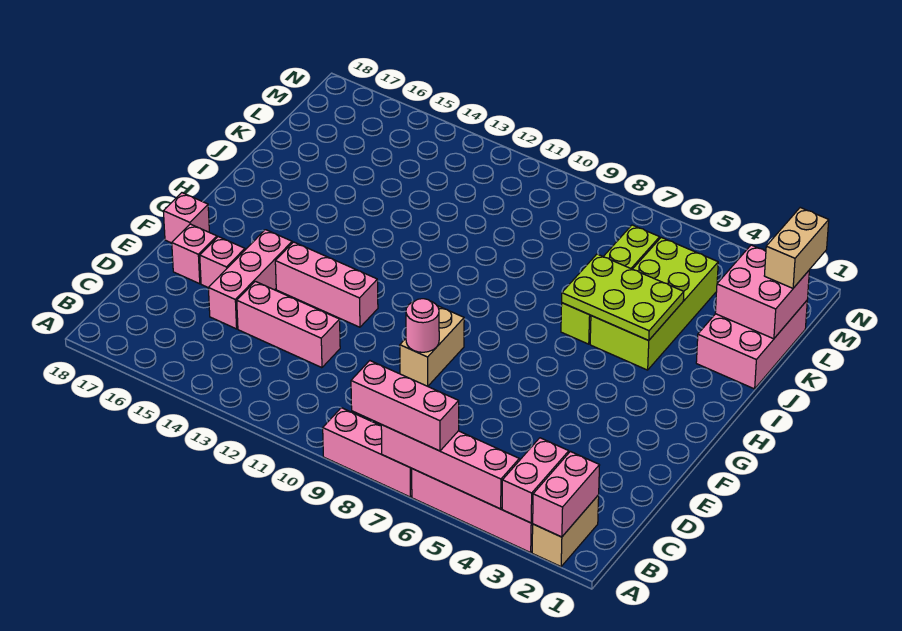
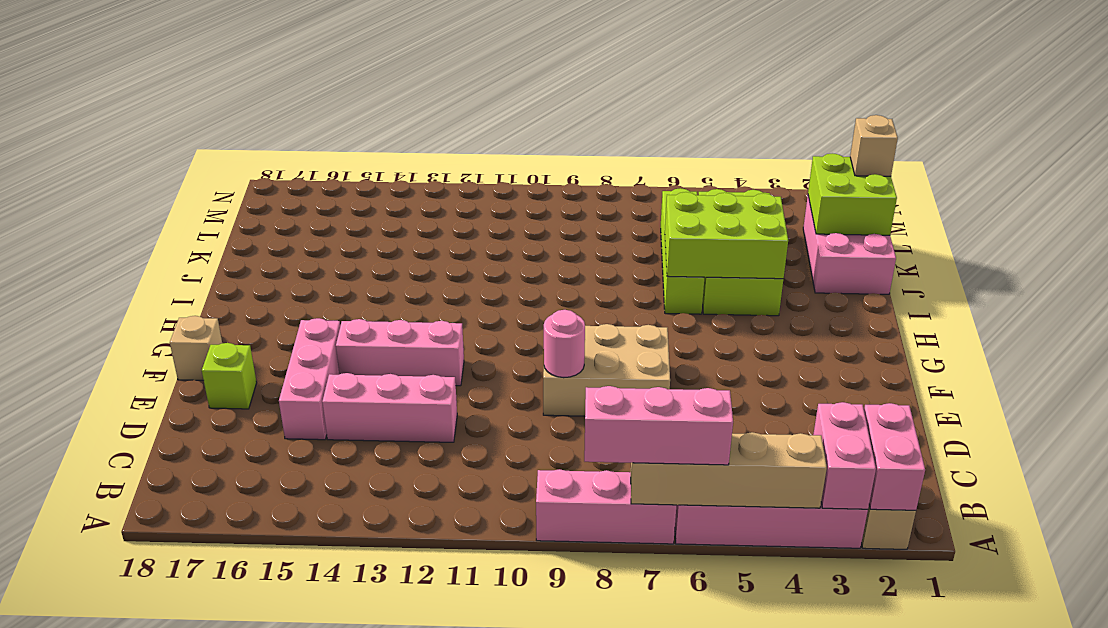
pink brick A4:A7 level 2 -> tan brick A4:A7 level 2
tan brick E9:F9 level 1 -> tan brick E7:F9 level 1
pink brick E16 level 1 -> none
pink brick E17 level 1 -> lime brick E17 level 1
pink brick F18 level 1 -> tan brick F18 level 1
lime plate I4:J6 level 2 -> lime brick I4:J6 level 2
pink brick K1:L2 level 2 -> lime brick K1:L2 level 2
tan brick L1:M1 level 3 -> tan brick L1 level 3

